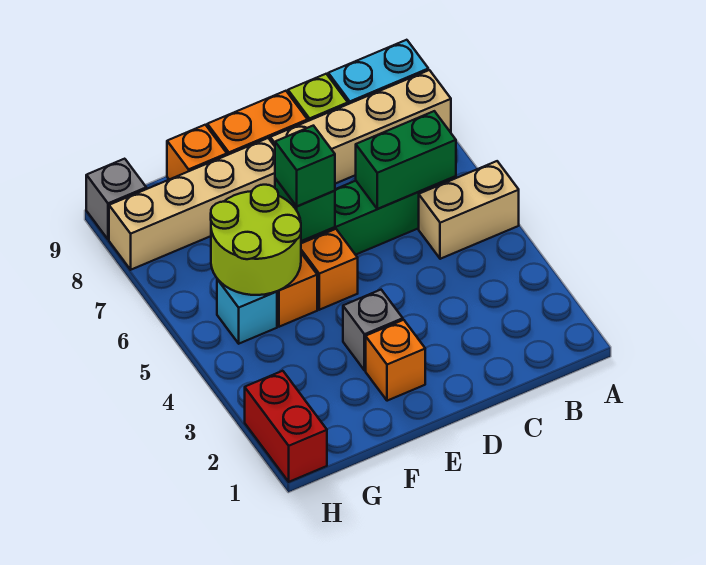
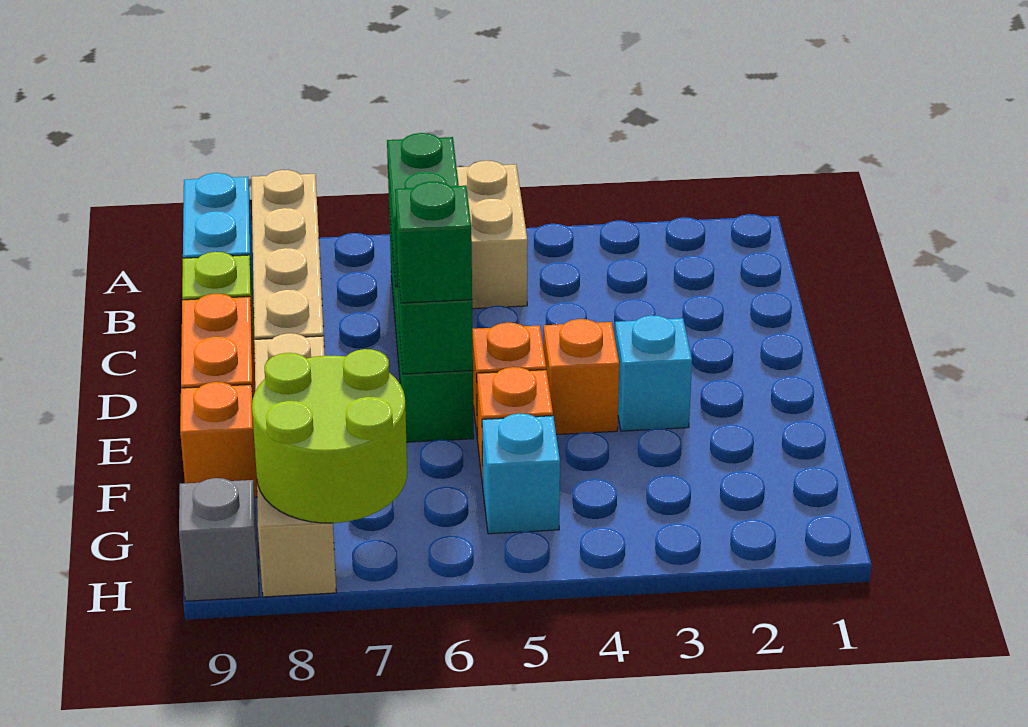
orange brick E2 level 1 -> orange brick E4 level 1
grey brick E3 level 1 -> cyan brick E3 level 1
lime round brick F5:G6 level 2 -> lime round brick G7:H8 level 2
red brick H1:H2 level 1 -> none

